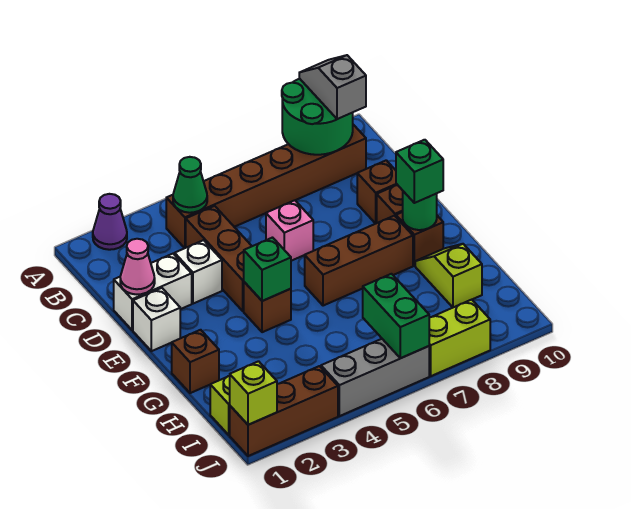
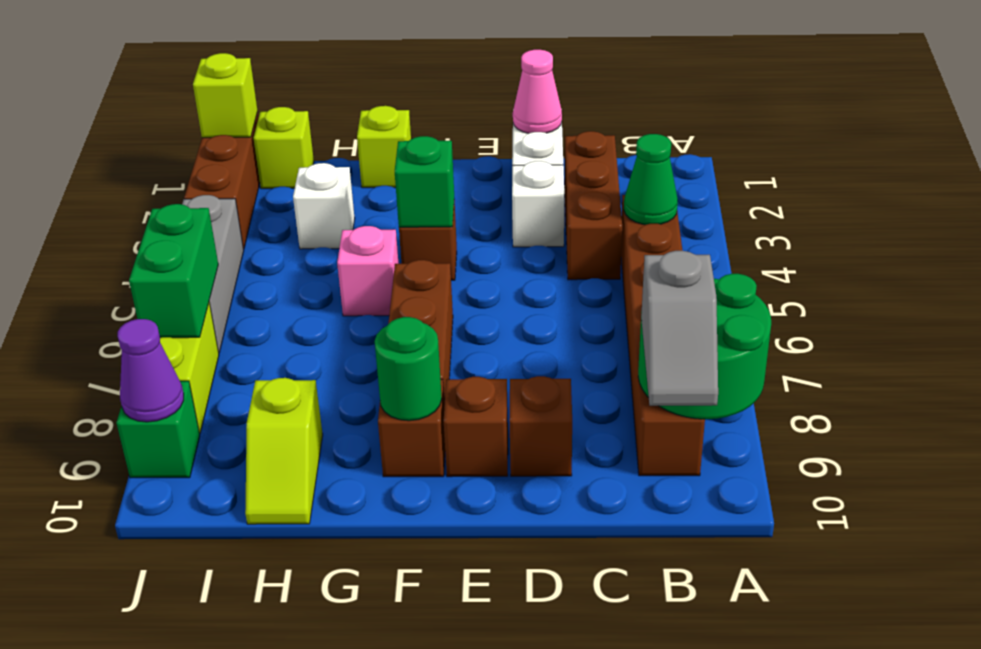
purple cone A2 level 1 -> purple cone J9 level 2
grey slope A9:B9 level 3 top B -> grey slope B9:B10 level 3 top 9
brown brick C4:E4 level 1 -> brown brick C2:C4 level 1
pink brick D6 level 1 -> pink brick G5 level 1
white brick E1 level 1 -> white brick H3 level 1
green brick F9 level 3 -> green brick J9 level 1
brown brick G1 level 1 -> lime brick G1 level 1
lime slope G9:H9 level 1 top H -> lime slope H9:H10 level 1 top 9
green brick I6:J6 level 2 -> green brick J6:J7 level 2

